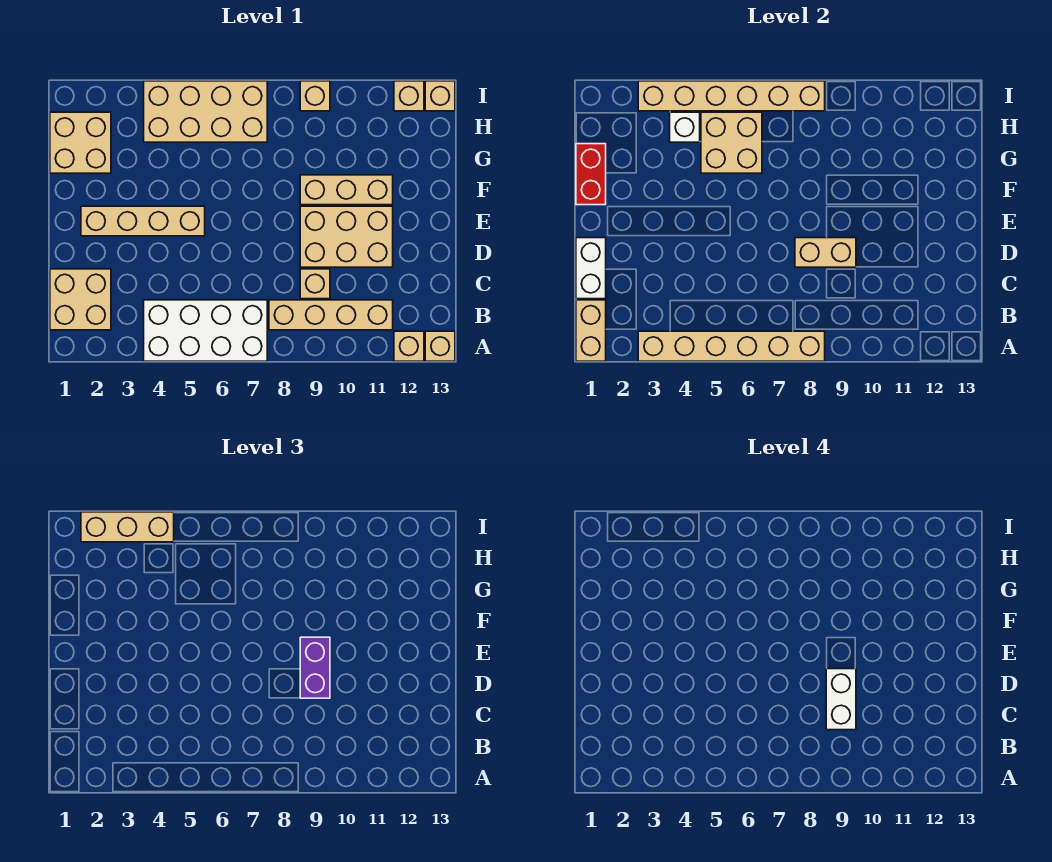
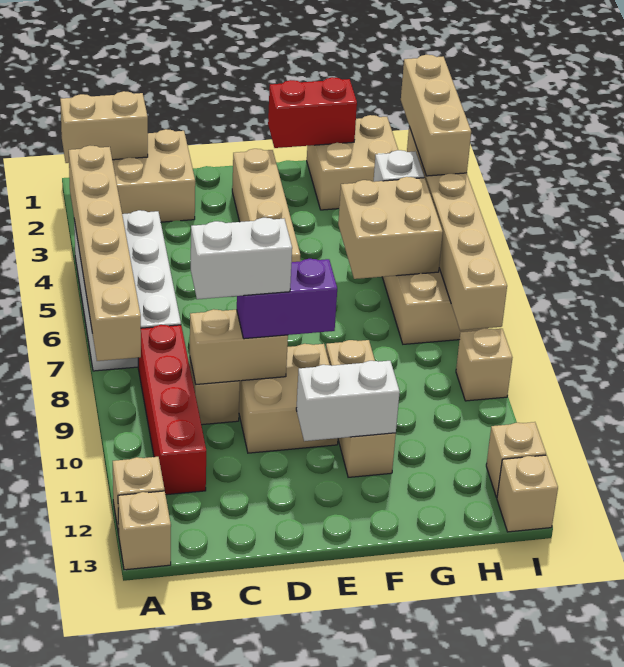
tan brick B8:B11 level 1 -> red brick B8:B11 level 1
white brick C1:D1 level 2 -> white brick E11:F11 level 2
tan brick D8:D9 level 2 -> tan brick C9:D9 level 2
tan brick D9:E11 level 1 -> tan brick D9:E10 level 1

